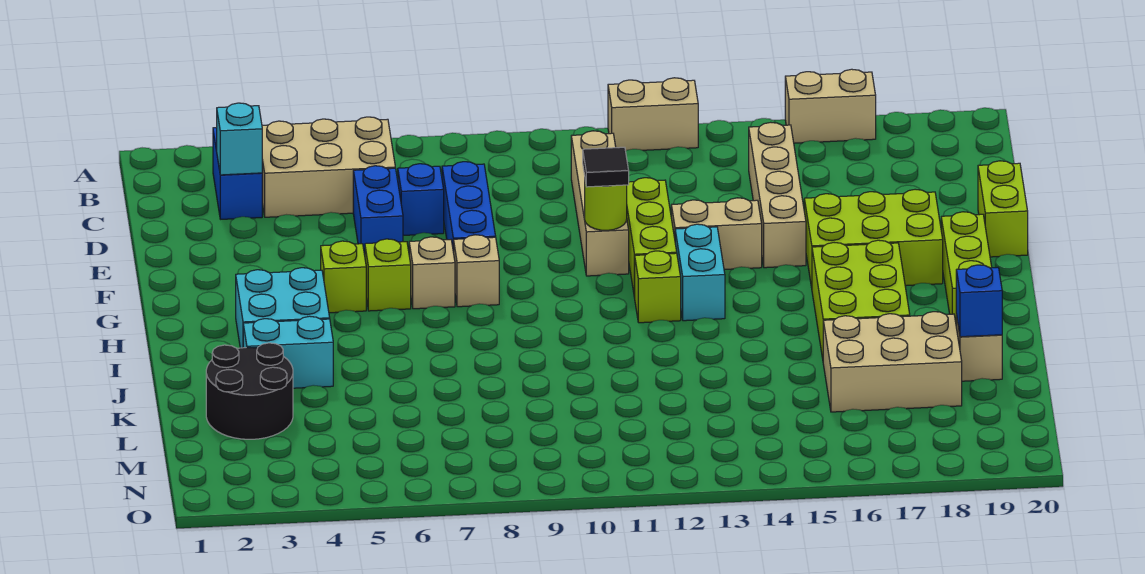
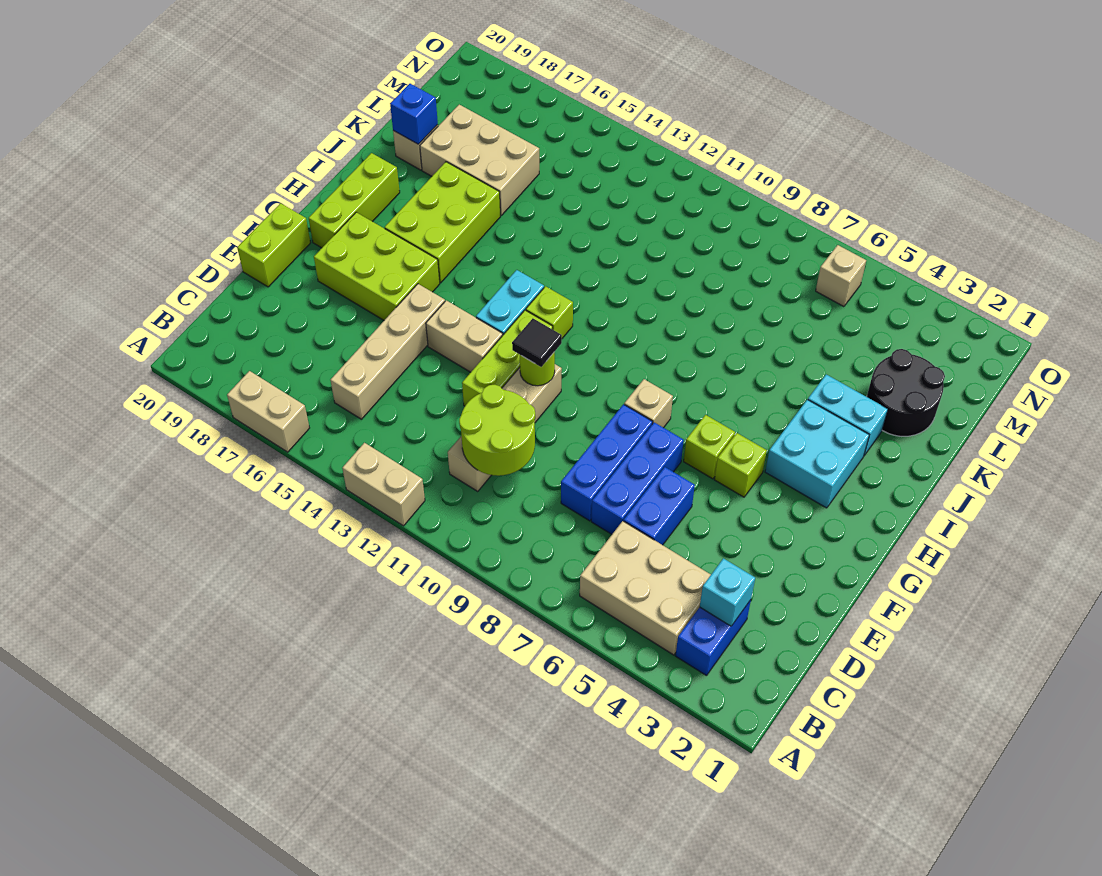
none -> lime round brick C10:D11 level 2
blue brick D7 level 1 -> blue brick D7:F7 level 1
tan brick G7 level 1 -> tan brick N6 level 1

